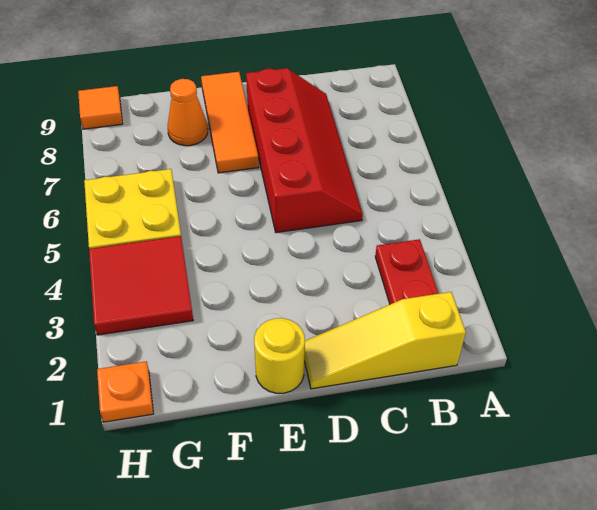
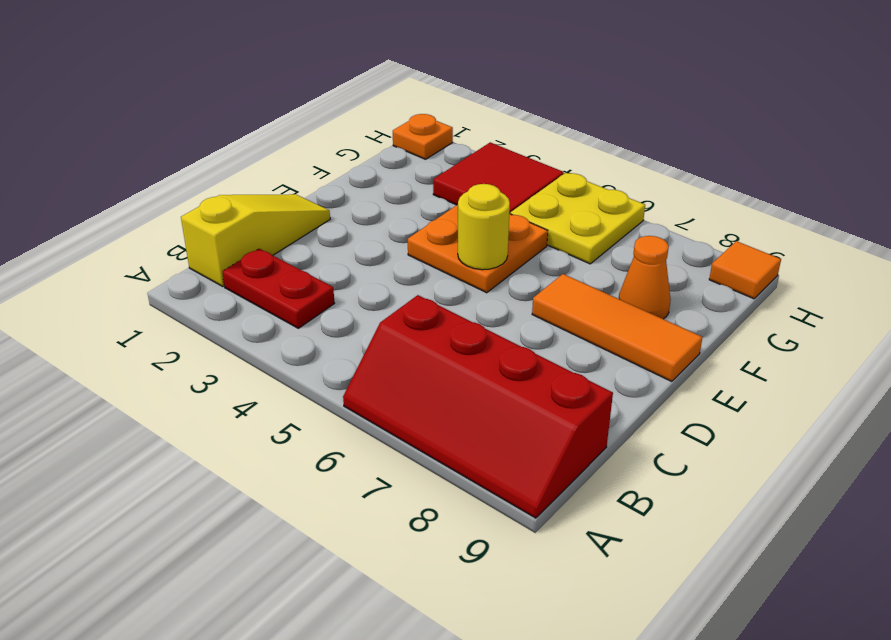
red slope C5:D8 level 1 top D -> red slope A6:B9 level 1 top B
yellow round brick E1 level 1 -> yellow round brick E5 level 2
none -> orange plate E4:F5 level 1

